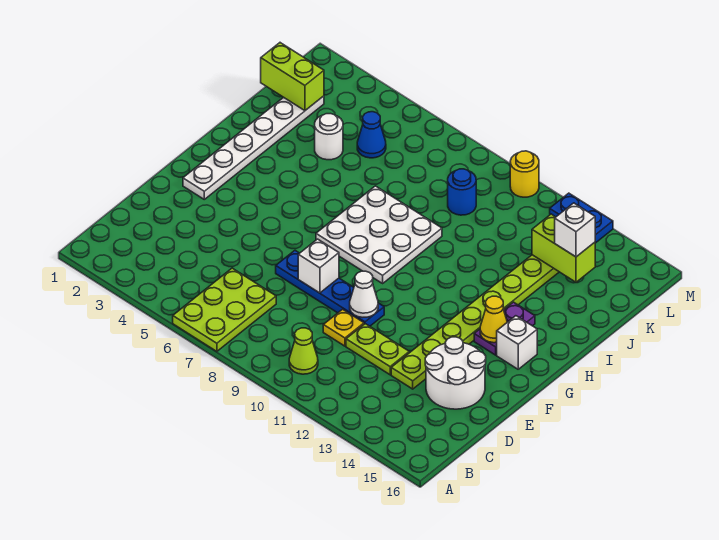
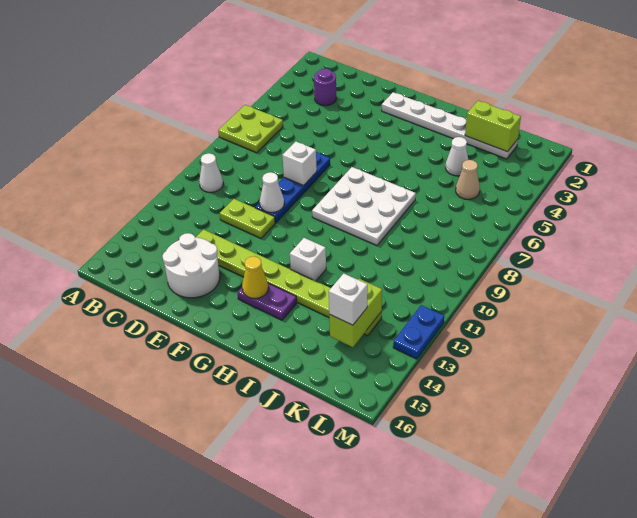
lime plate A6:C7 level 1 -> lime plate A6:B7 level 1
lime cone B10 level 1 -> white cone B10 level 1
none -> purple round brick C3 level 1
yellow plate D10 level 1 -> none
lime plate D11:D12 level 1 -> lime plate D11:E11 level 1
white brick G15 level 1 -> white brick H12 level 1
white round brick J4 level 1 -> white cone J4 level 1
lime brick K1:K2 level 2 -> lime brick J2:K2 level 2
blue cone K5 level 1 -> tan cone K5 level 1
blue round brick K9 level 1 -> none
yellow round brick M10 level 1 -> none

